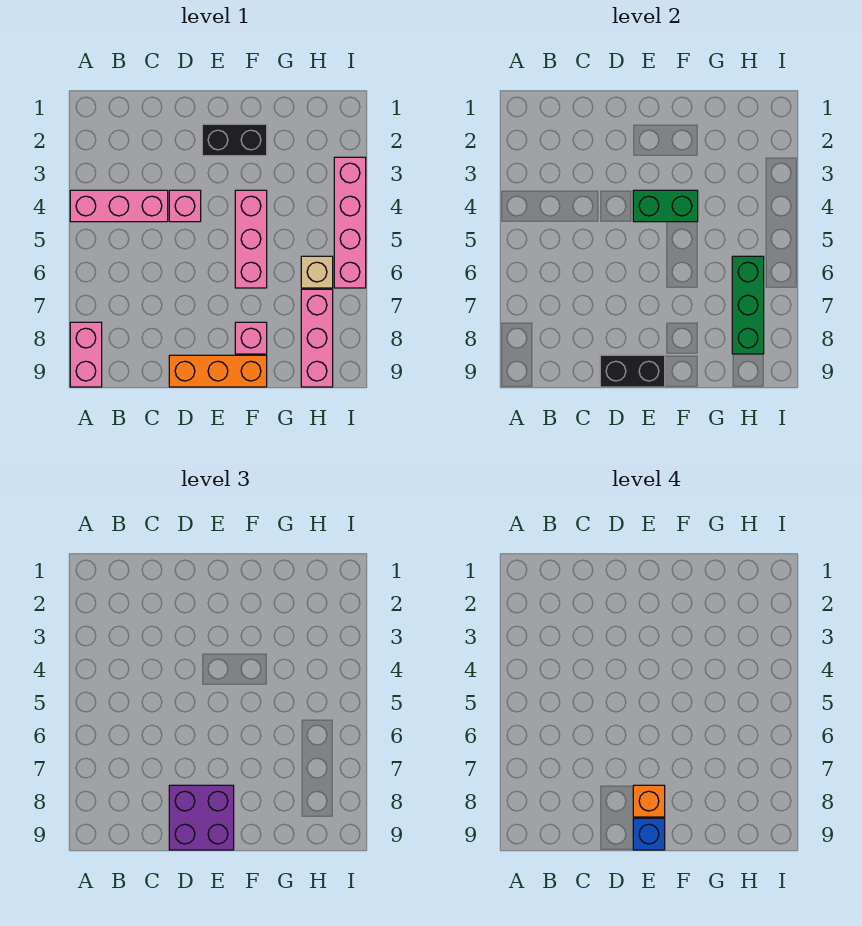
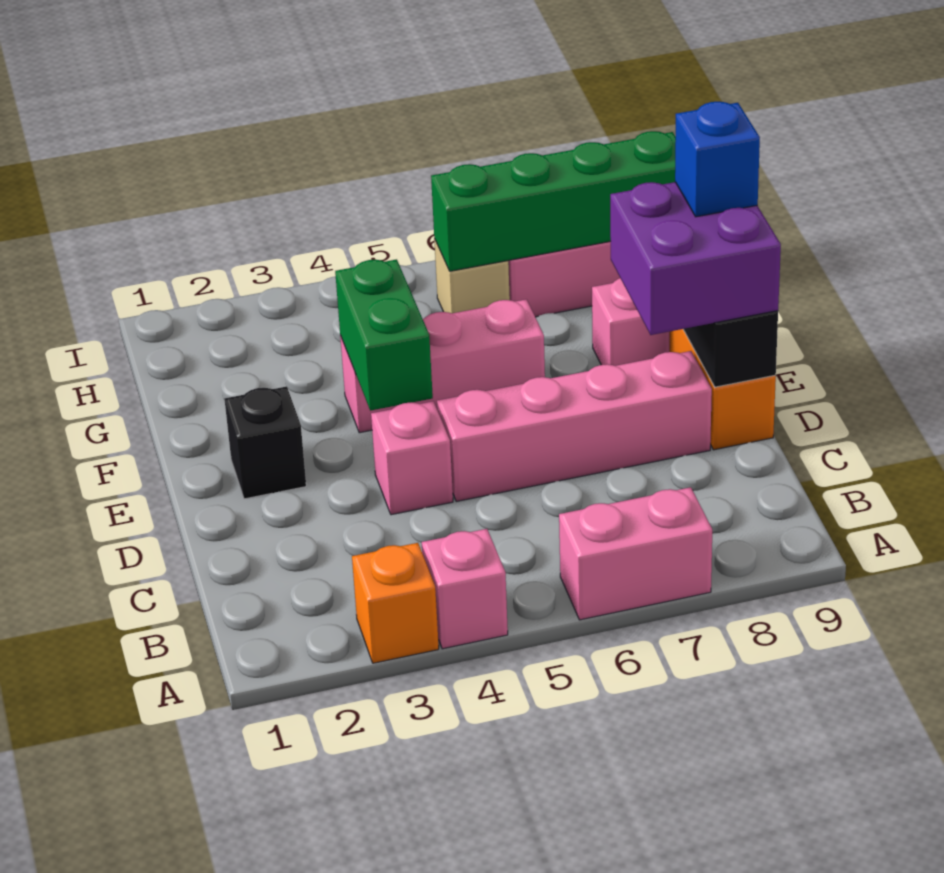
pink brick A4:C4 level 1 -> pink brick A4 level 1
pink brick A8:A9 level 1 -> pink brick A6:A7 level 1
black brick E2:F2 level 1 -> black brick E2 level 1
orange brick E8 level 4 -> orange brick A3 level 1
green brick H6:H8 level 2 -> green brick H6:H9 level 2
pink brick I3:I6 level 1 -> pink brick D5:D8 level 1

